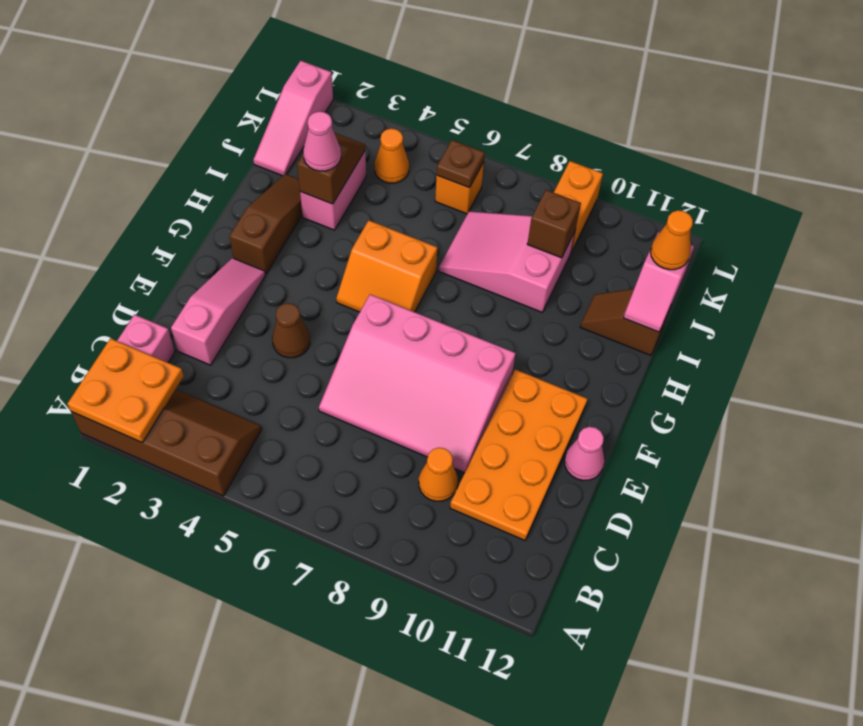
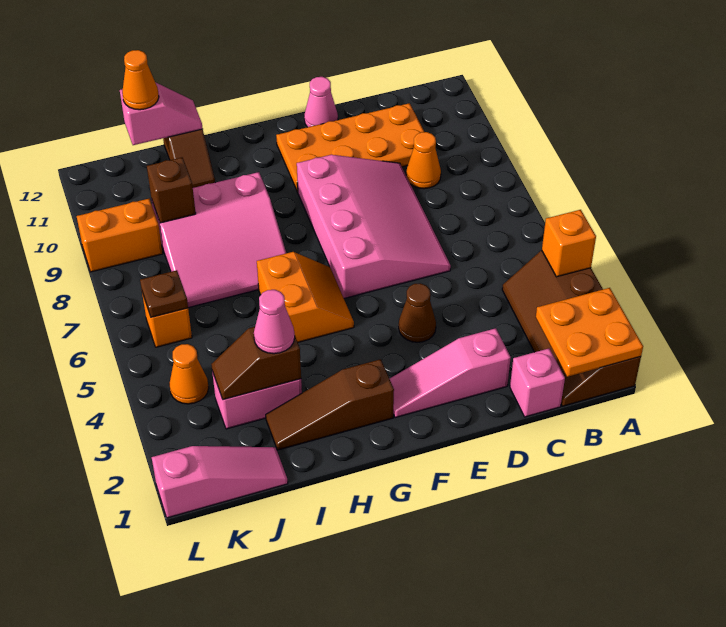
none -> orange brick A4 level 2
pink slope I7:J9 level 1 top 9 -> pink slope H7:J9 level 1 top 9

